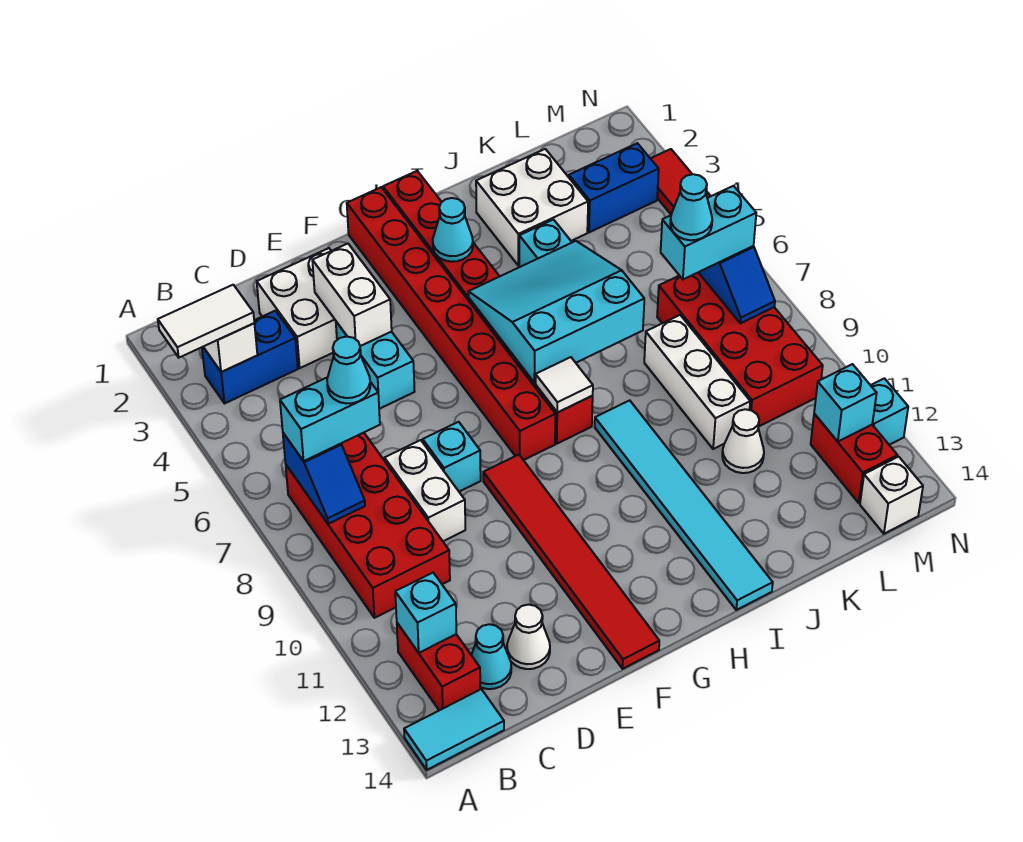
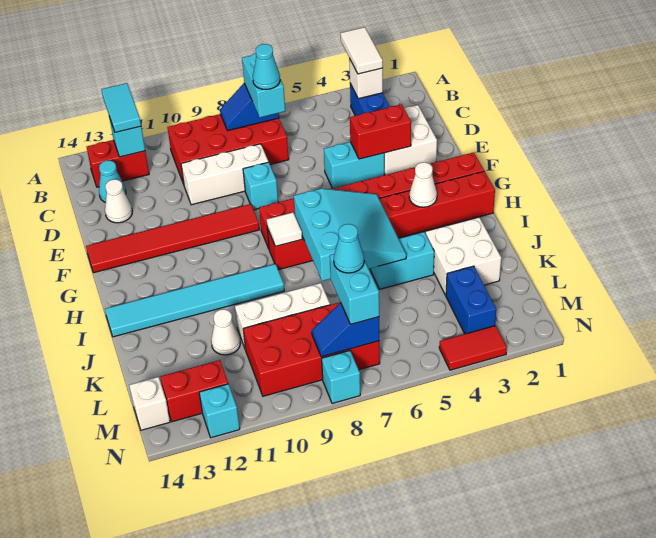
cyan tile A14:B14 level 1 -> cyan tile A12:B12 level 3
white brick D8:D9 level 1 -> white brick D8:D10 level 1
white brick E3:E4 level 2 -> red brick E3:E4 level 2
cyan cone H3 level 2 -> white cone H3 level 2
cyan brick M12 level 2 -> cyan brick N8 level 1

